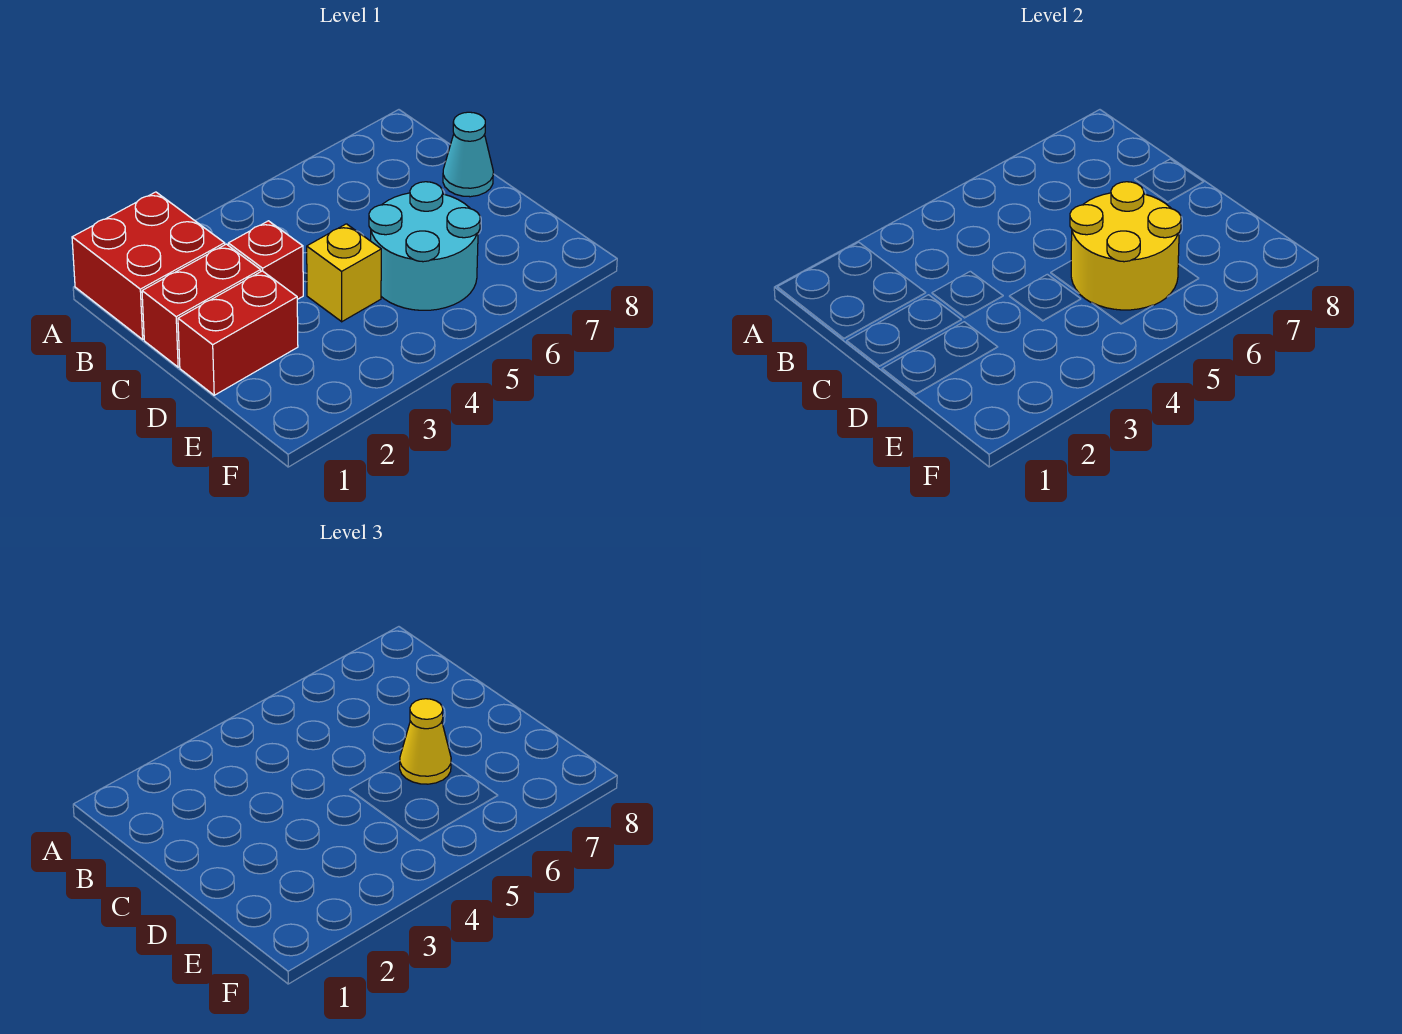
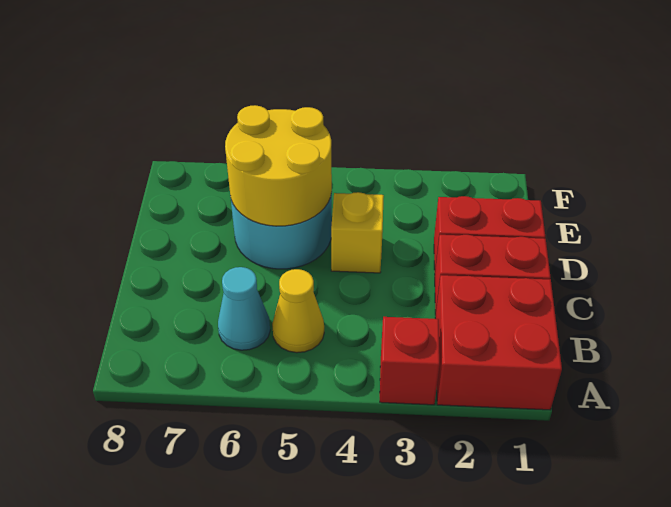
red brick C3 level 1 -> red brick A3 level 1
cyan cone C8 level 1 -> cyan cone B6 level 1
yellow cone D6 level 3 -> yellow cone B5 level 1

